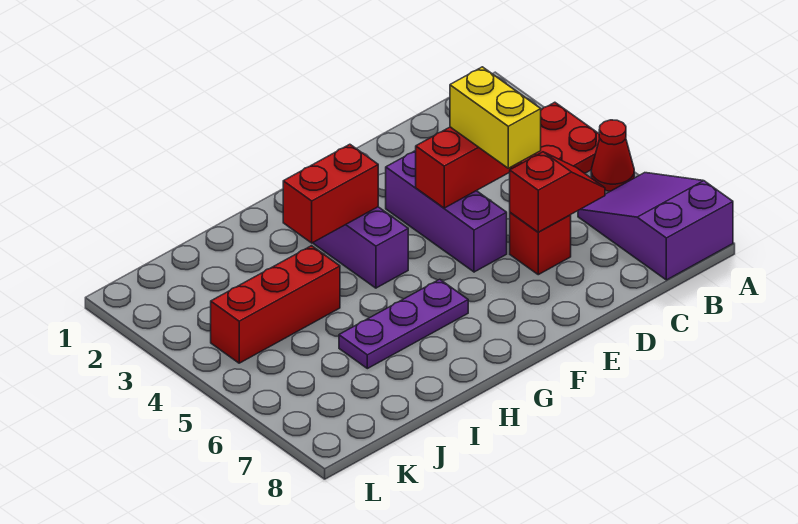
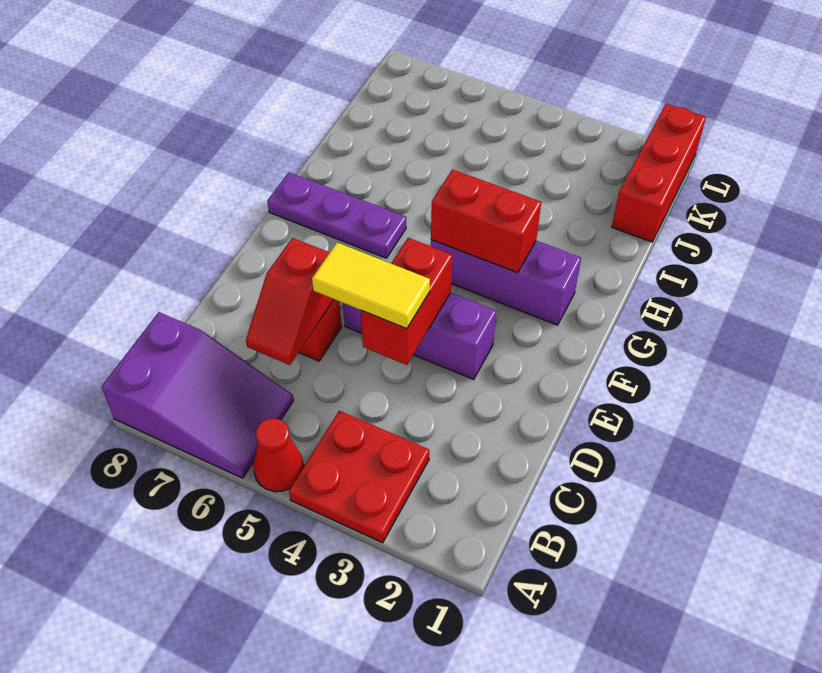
yellow brick D4:D5 level 3 -> yellow tile D4:D5 level 3
red brick G3:H3 level 2 -> red brick G3:G4 level 2
purple plate G6:I6 level 1 -> purple plate G6:G8 level 1
red brick I4:K4 level 1 -> red brick J1:L1 level 1

